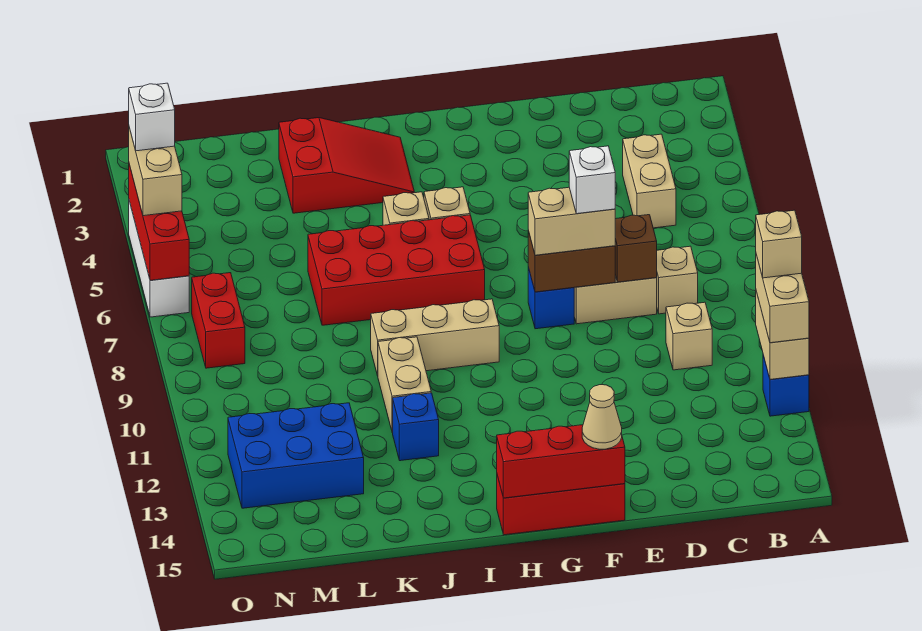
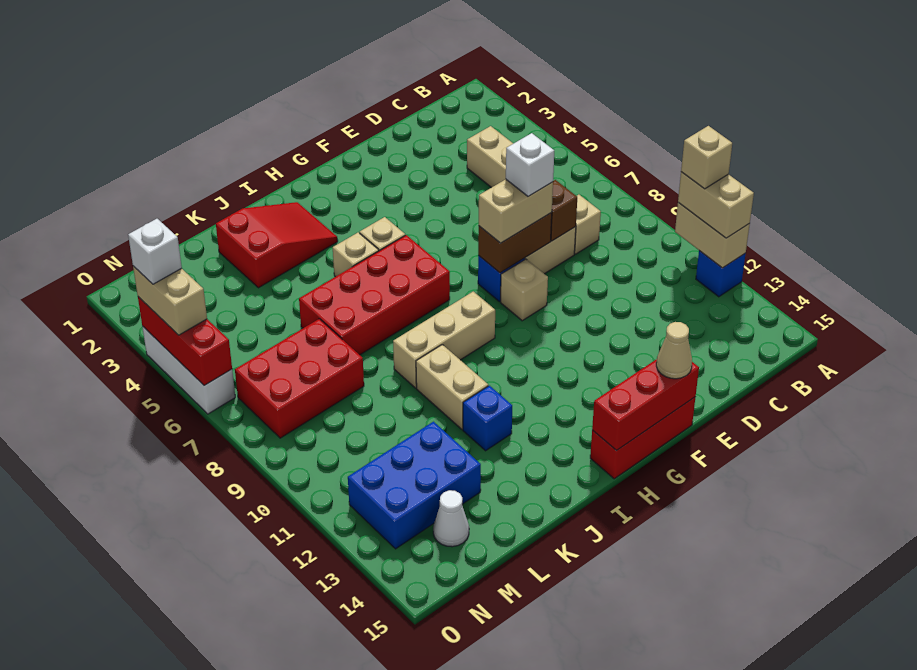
tan brick C10 level 1 -> tan brick F9 level 1
none -> white cone M14 level 1
red brick N7:N8 level 1 -> red brick L7:N8 level 1

